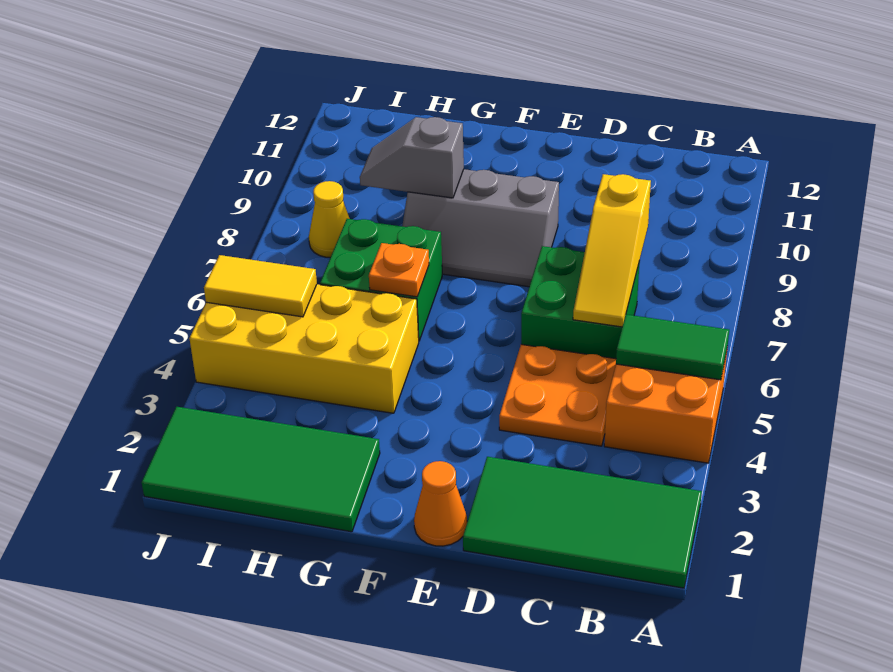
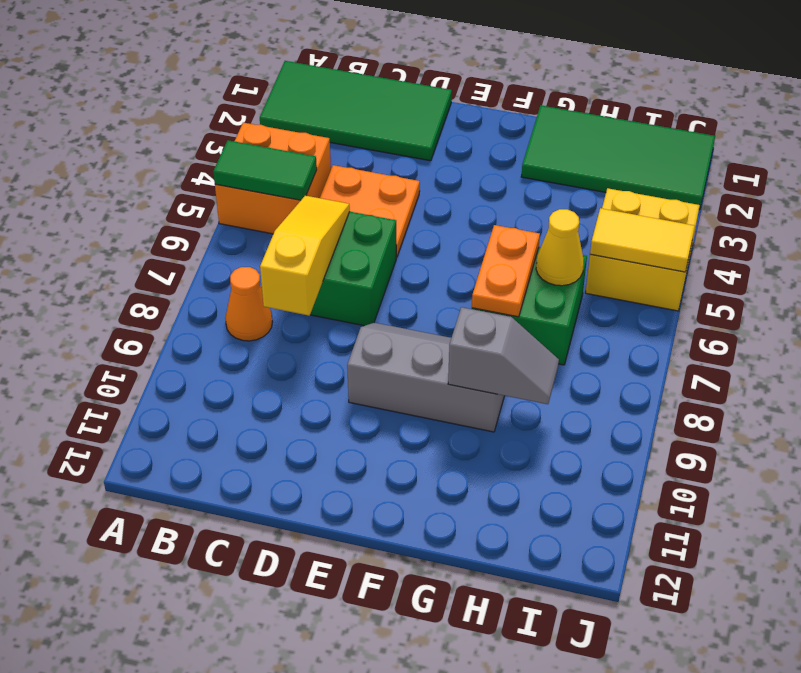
orange cone E1 level 1 -> orange cone B8 level 1
yellow brick G4:J5 level 1 -> yellow brick I4:J5 level 1
orange plate G6 level 2 -> orange plate G6:G7 level 2
yellow cone I8 level 1 -> yellow cone H6 level 2

